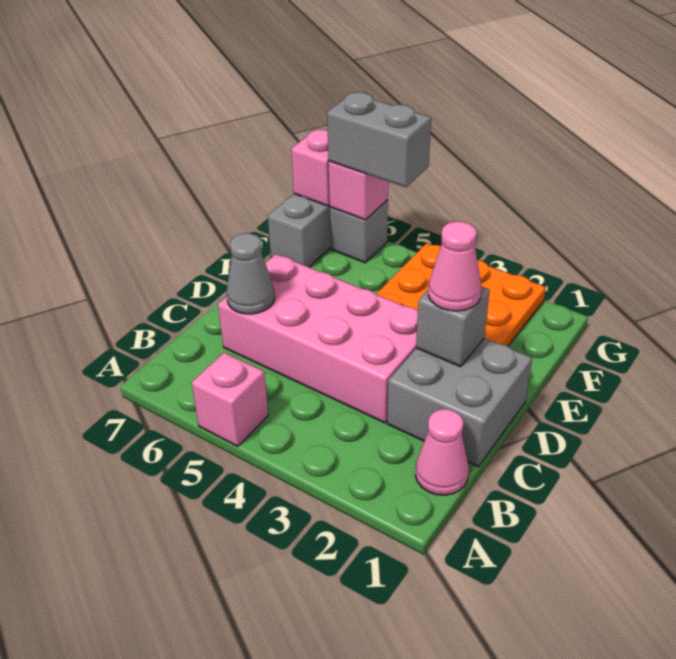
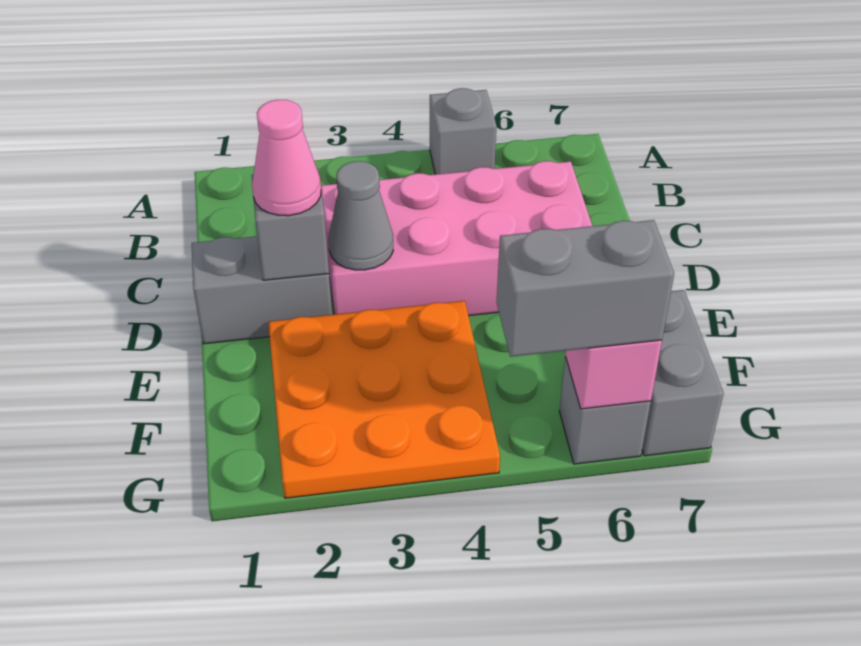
pink brick A5 level 1 -> grey brick A5 level 1
pink cone B1 level 1 -> none
grey brick C1:D2 level 1 -> grey brick D1:D2 level 1
grey cone C6 level 2 -> grey cone D3 level 2
pink brick G7 level 2 -> none

